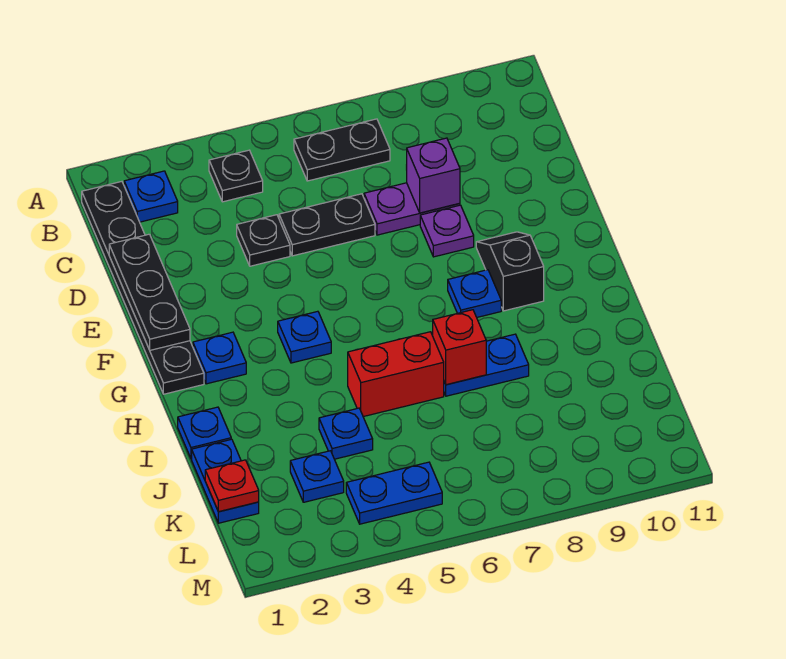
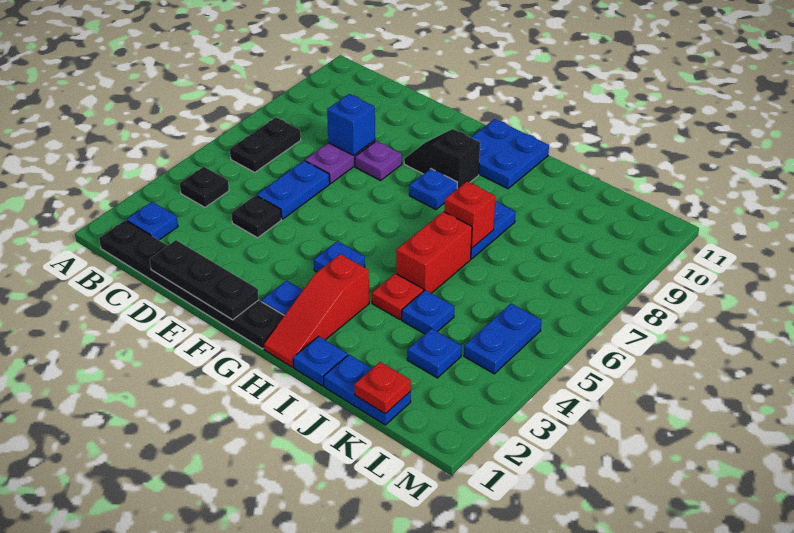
black plate D5:D6 level 1 -> blue plate D5:D6 level 1
purple brick D8 level 2 -> blue brick D8 level 2
none -> blue plate G10:H11 level 1
none -> red slope H1:H3 level 1 top 3
none -> red plate I4 level 1

